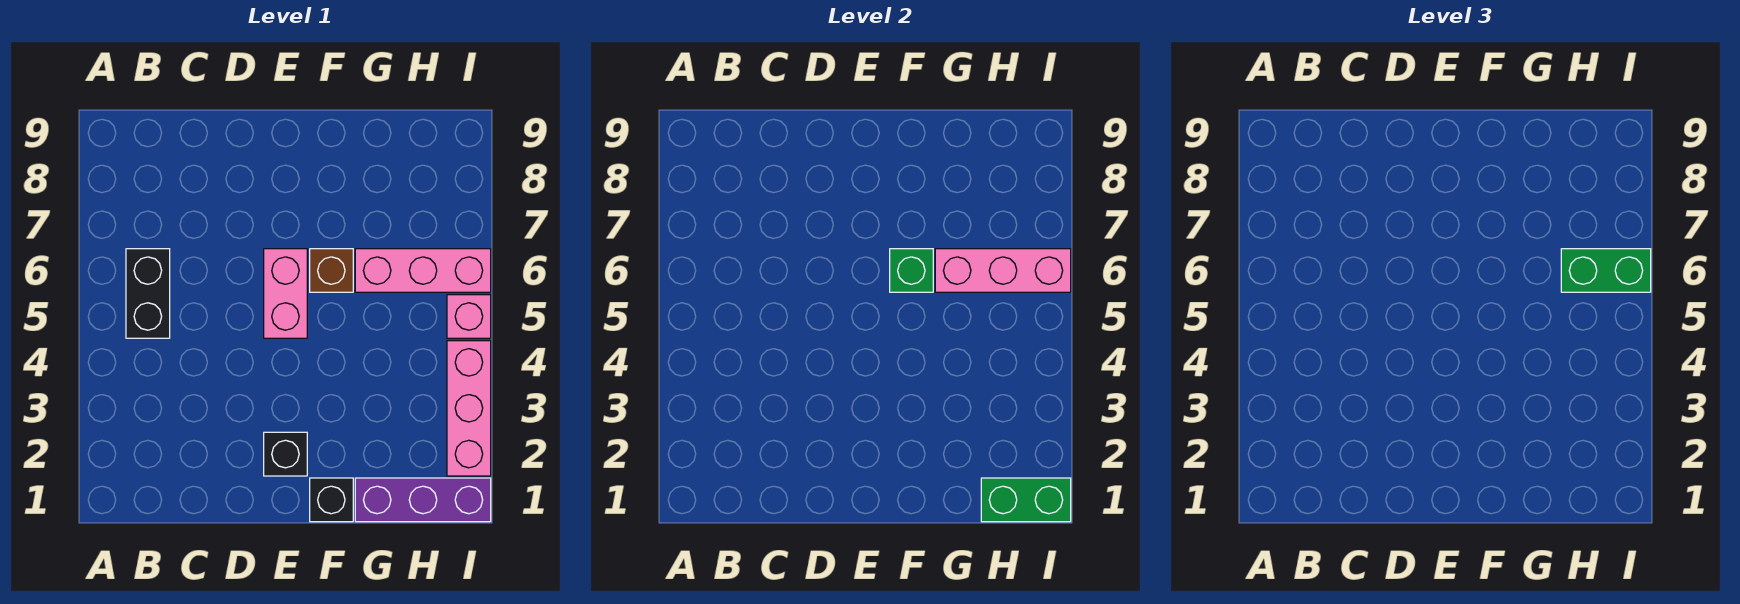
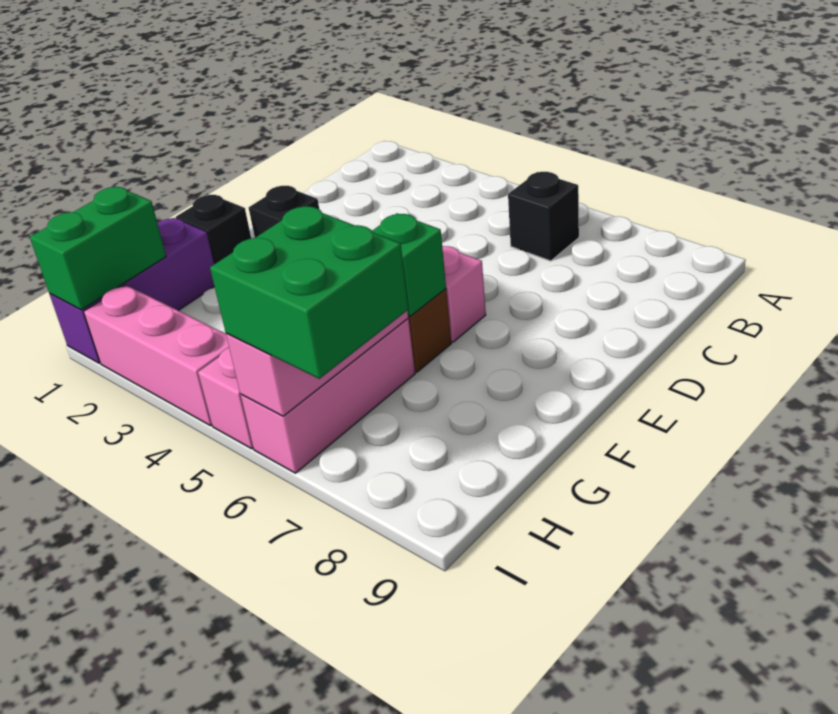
black brick B5:B6 level 1 -> black brick B6 level 1
green brick H6:I6 level 3 -> green brick H6:I7 level 3

